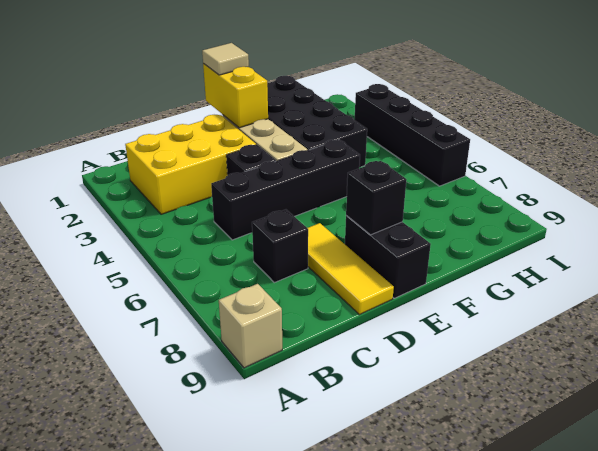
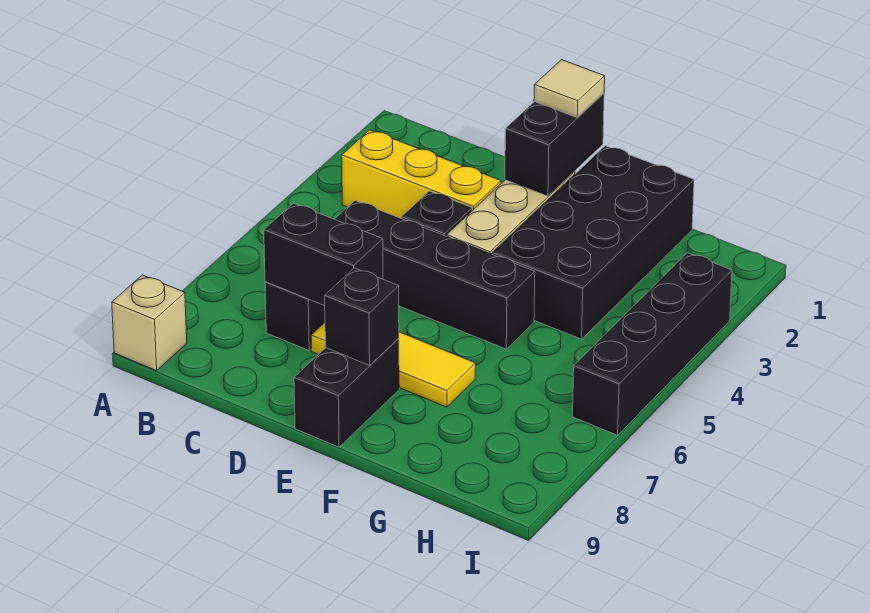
yellow brick B2:D3 level 1 -> yellow brick B3:D3 level 1
none -> black brick C7:D7 level 2
yellow tile D7:D9 level 1 -> yellow tile D7:F7 level 1
yellow brick E1:E2 level 2 -> black brick E1:E2 level 2

